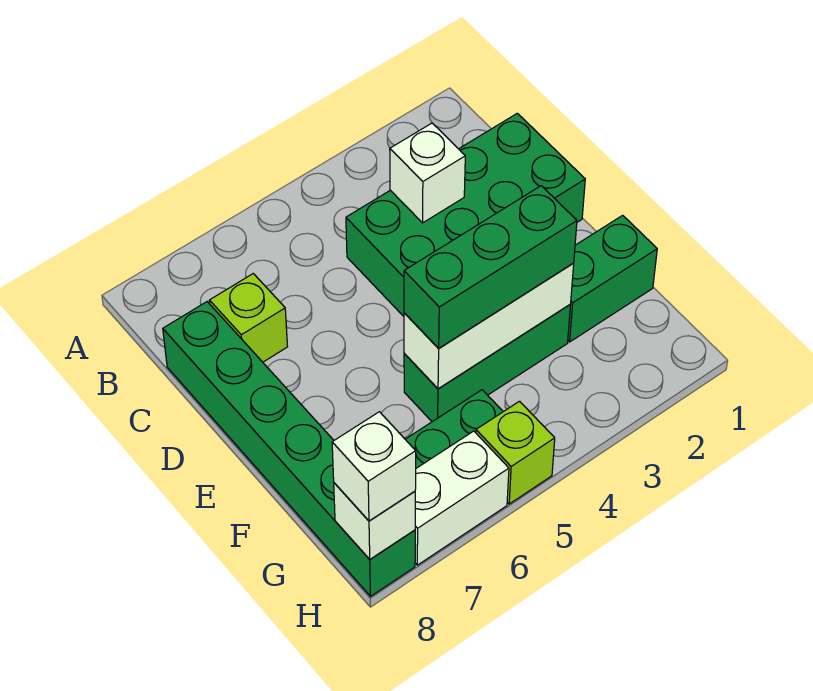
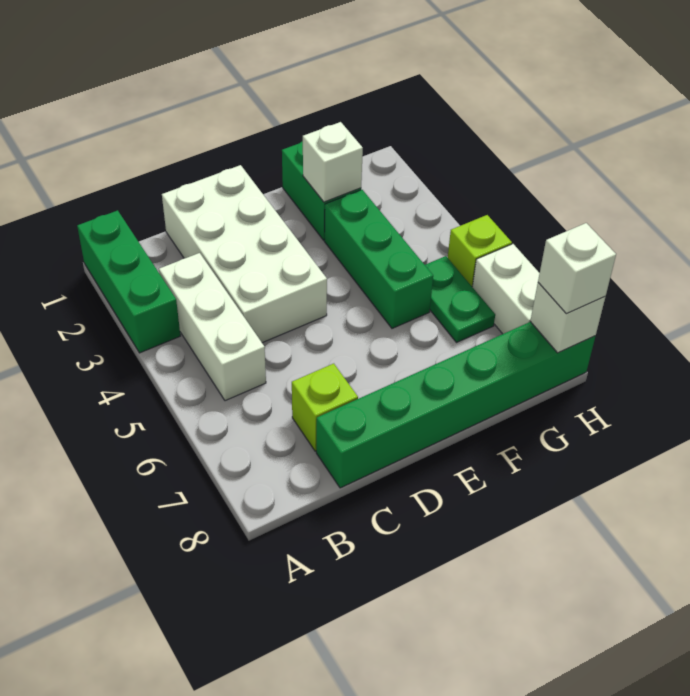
green brick C1:D4 level 1 -> white brick C1:D4 level 1
white brick C3 level 2 -> white brick F2 level 2
white brick F3:F5 level 2 -> white brick B3:B5 level 1
green brick F3:F5 level 3 -> green brick A1:A3 level 1

